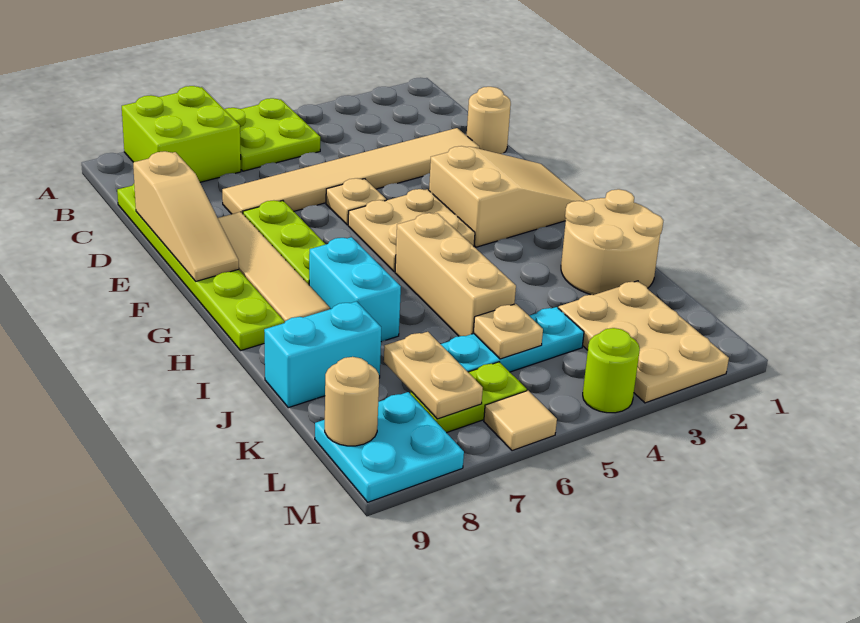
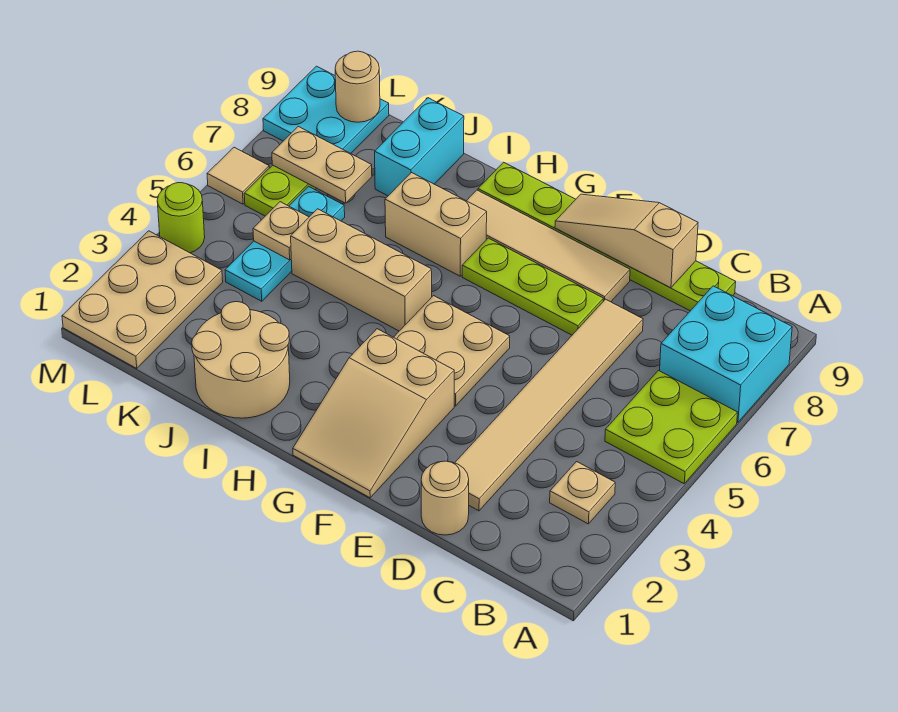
lime brick A7:B8 level 1 -> cyan brick A7:B8 level 1
tan plate E5 level 1 -> tan plate B3 level 1
cyan brick H7:I7 level 1 -> tan brick H7:I7 level 1
tan plate K2:M3 level 1 -> tan plate L1:M3 level 1

